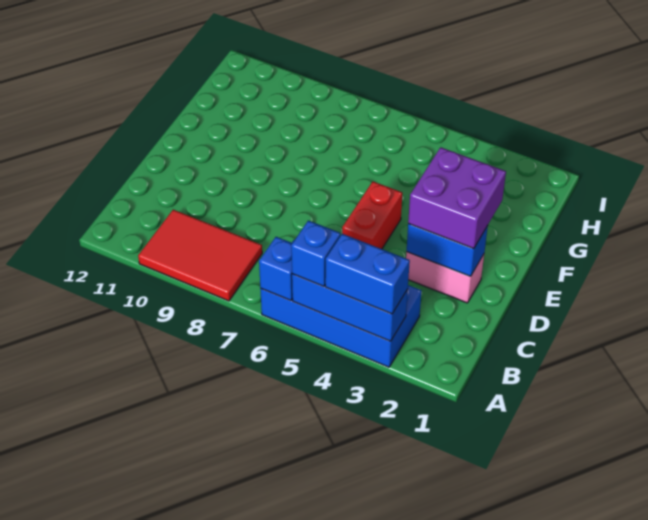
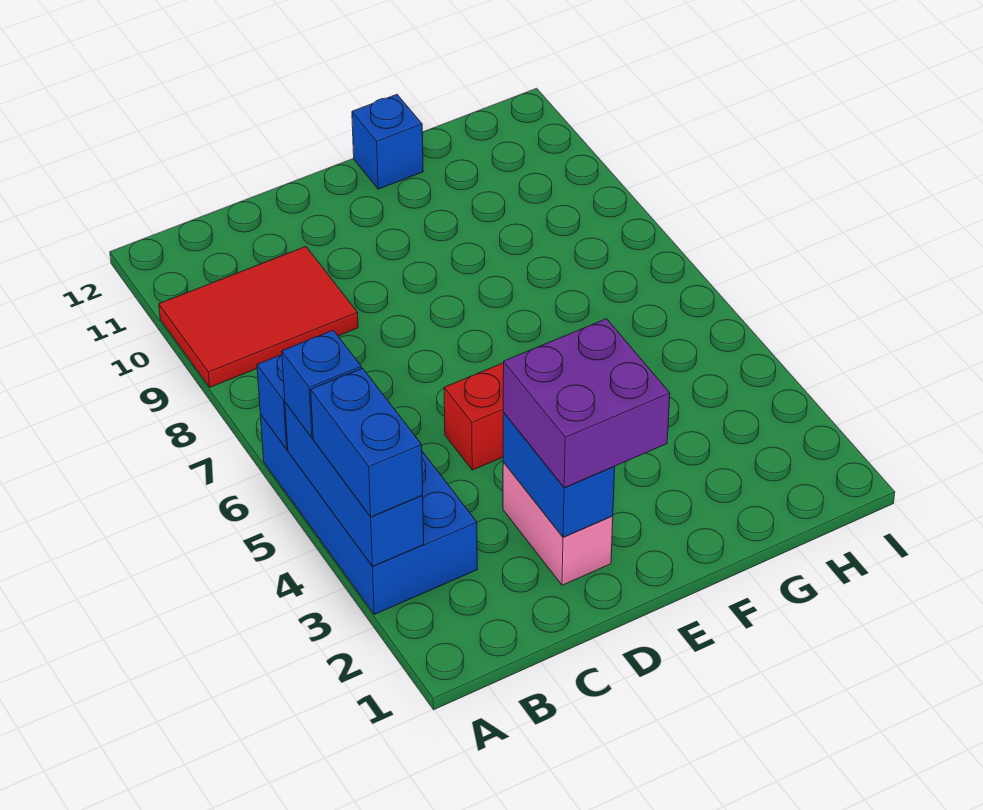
red tile A8:B10 level 1 -> red tile A9:C10 level 1
none -> blue brick F12 level 1

